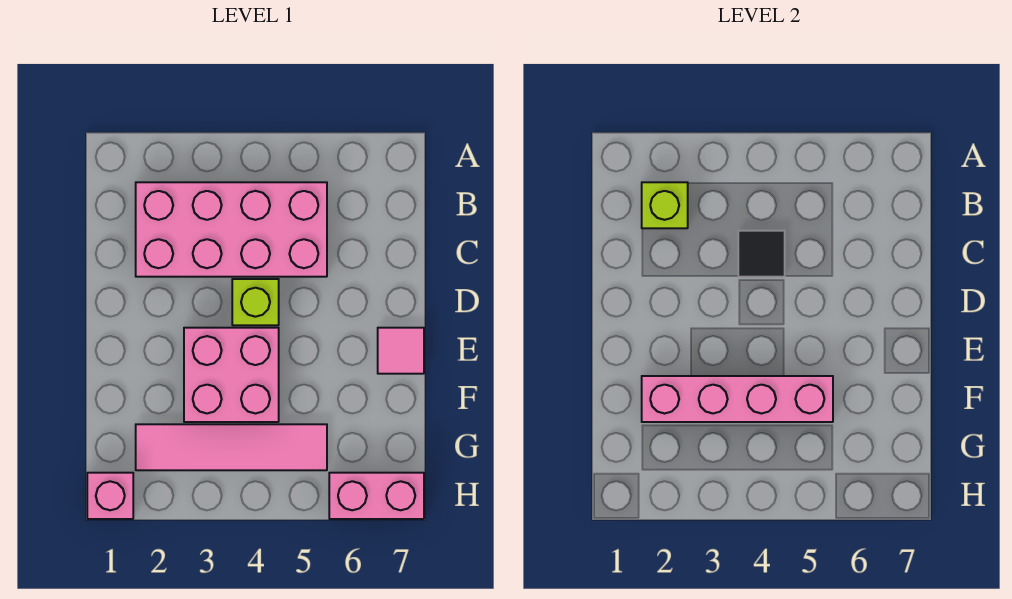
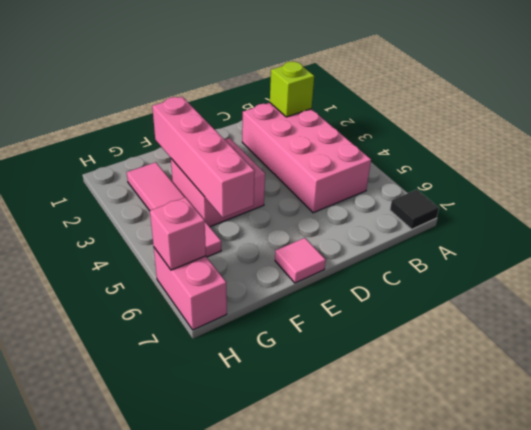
black tile C4 level 2 -> black tile A7 level 1
lime brick D4 level 1 -> none
pink brick H1 level 1 -> pink brick H6 level 2

